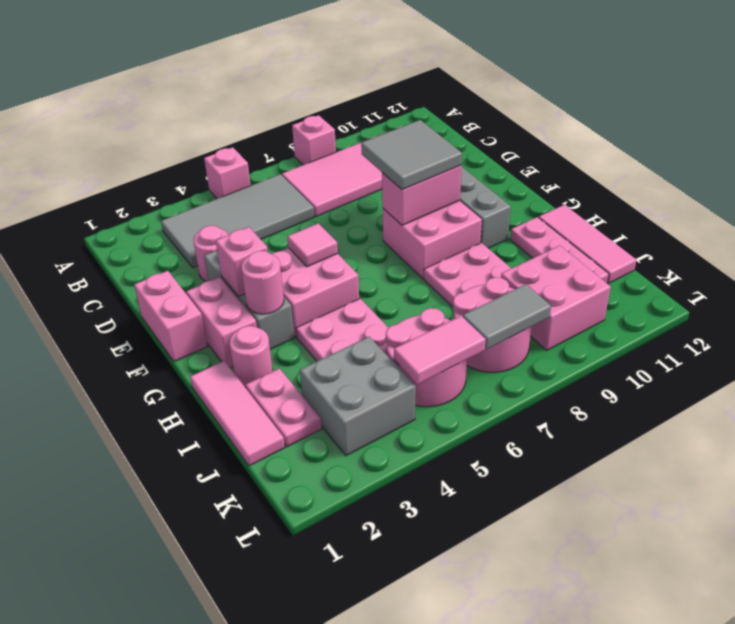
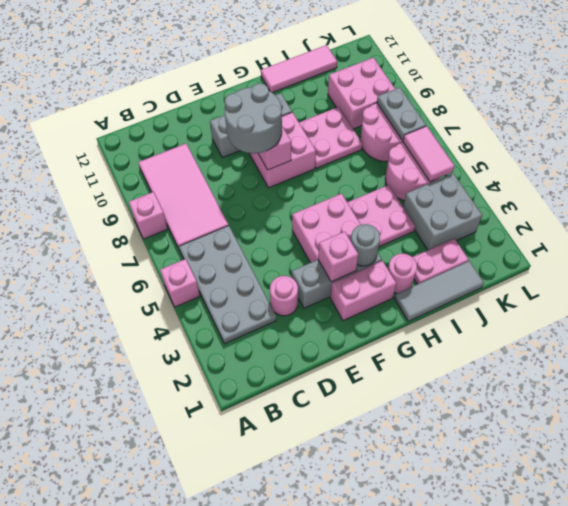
grey tile B3:C6 level 1 -> grey plate B3:C6 level 1
pink brick E1:F1 level 1 -> none
grey tile E8:F9 level 3 -> grey round brick E8:F9 level 3
pink tile F5 level 2 -> none
pink round brick G3 level 2 -> grey round brick G3 level 2
pink tile H1:J1 level 1 -> grey tile H1:J1 level 1
pink plate H11:J11 level 1 -> none
grey tile K7:K8 level 2 -> grey plate K7:K8 level 2

